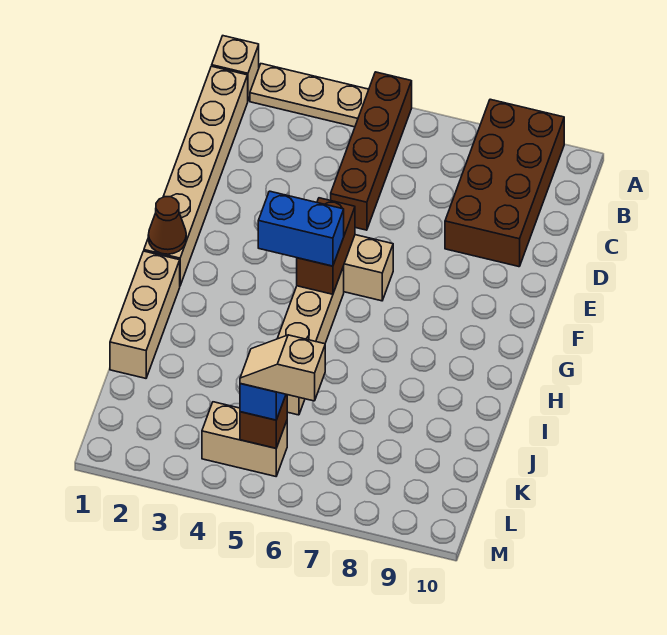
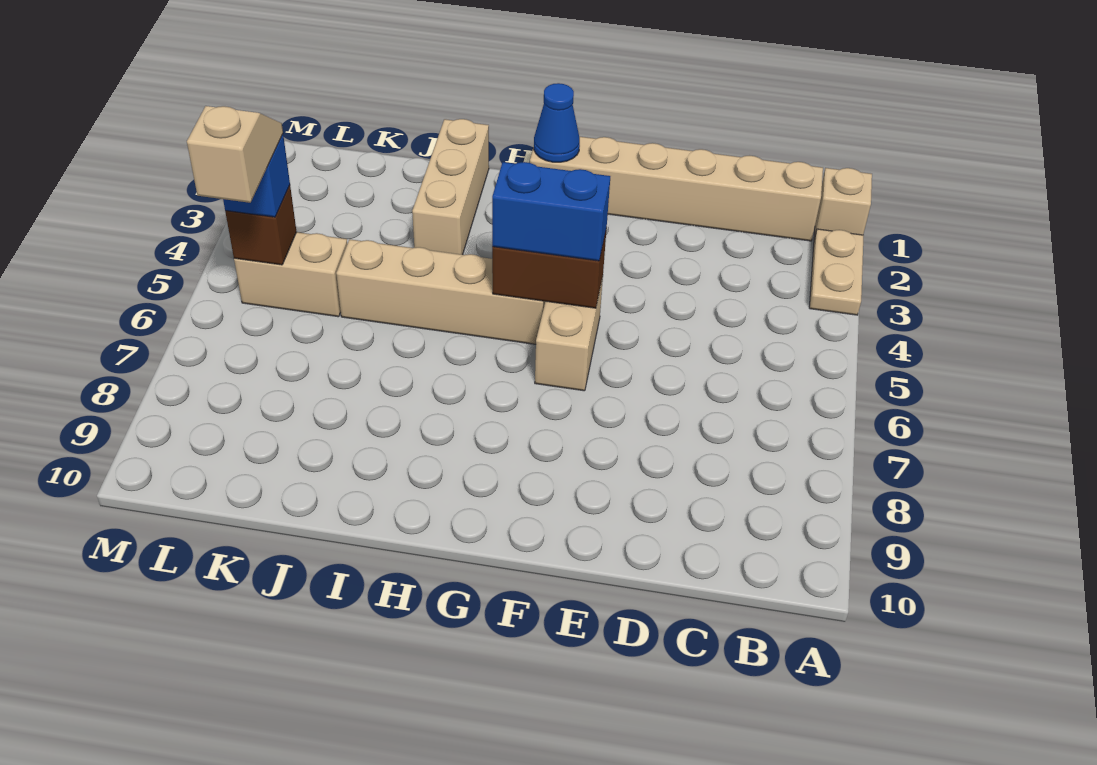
tan plate A2:A4 level 1 -> tan plate A2:A3 level 1
brown brick A5:D5 level 1 -> none
brown brick A8:D9 level 1 -> none
brown cone G1 level 2 -> blue cone G1 level 2
blue brick G4:G5 level 3 -> blue brick F5:G5 level 3
tan brick H1:J1 level 1 -> tan brick I1:I3 level 1
tan brick L4:L5 level 1 -> tan brick K5:L5 level 1

